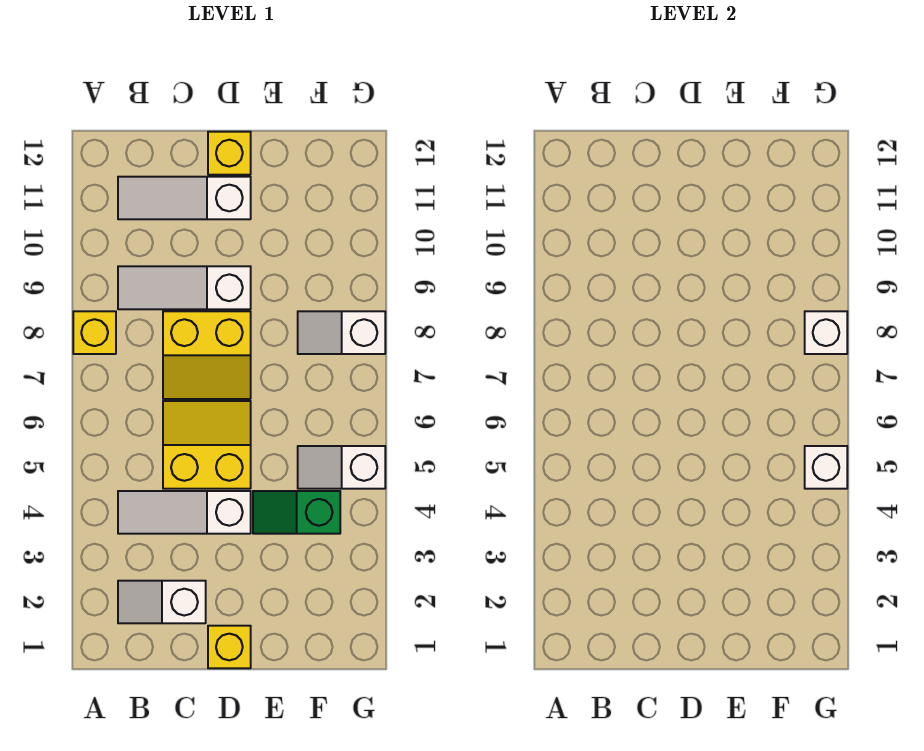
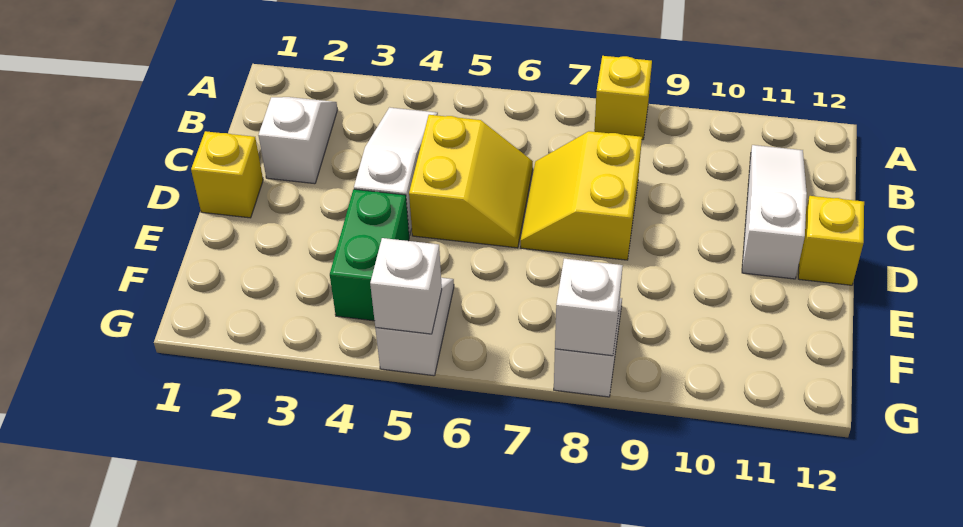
white slope B9:D9 level 1 top D -> none
green slope E4:F4 level 1 top F -> green brick E4:F4 level 1

